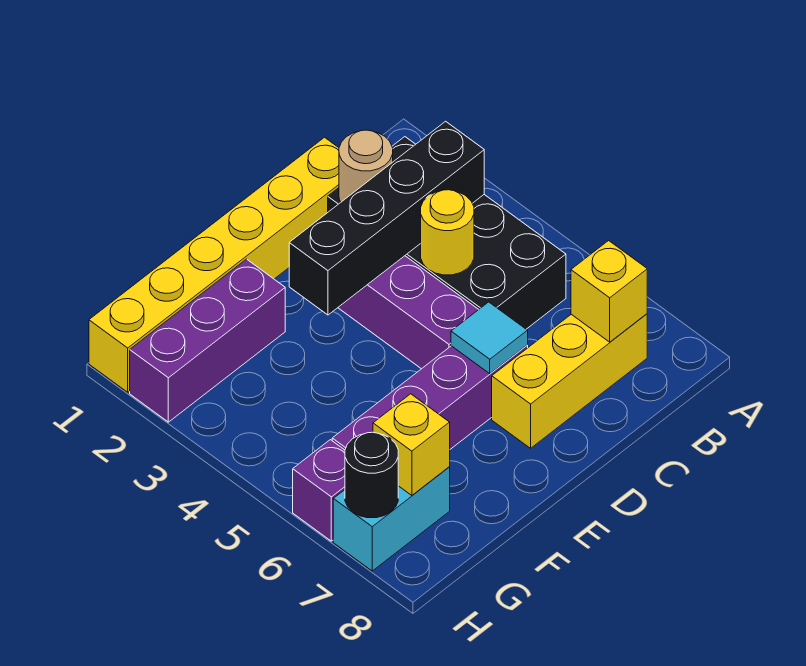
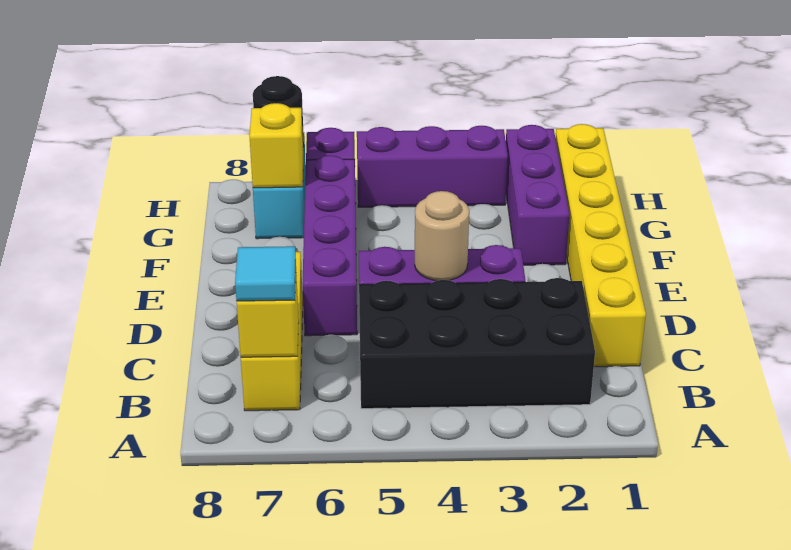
black brick B3:E3 level 2 -> none
tan round brick C2 level 2 -> tan round brick D4 level 2
yellow round brick C4 level 2 -> none
cyan tile D6 level 2 -> cyan tile B7 level 3
none -> purple brick H3:H5 level 1

